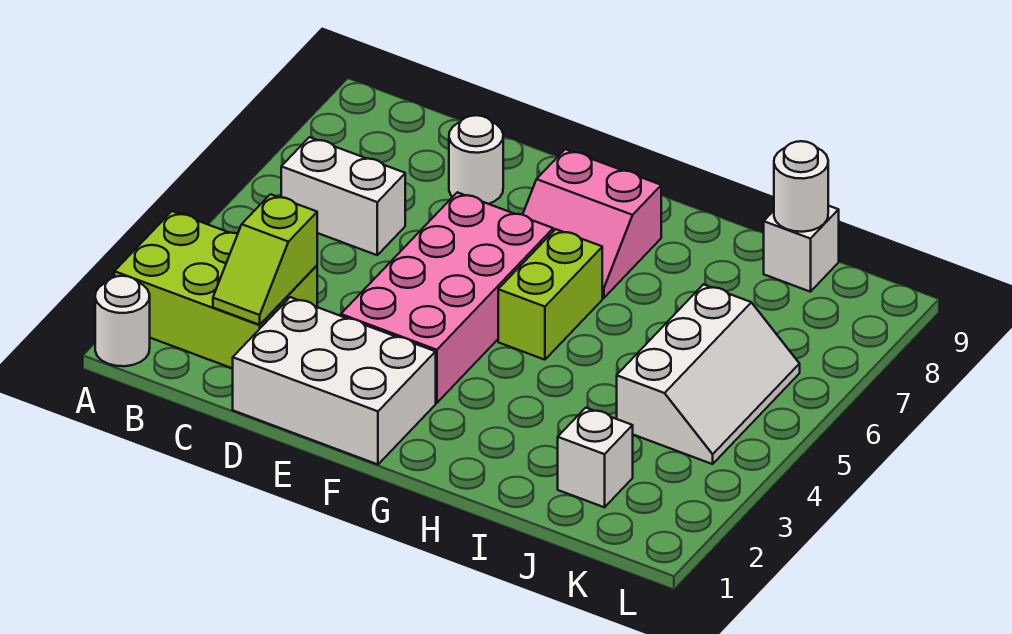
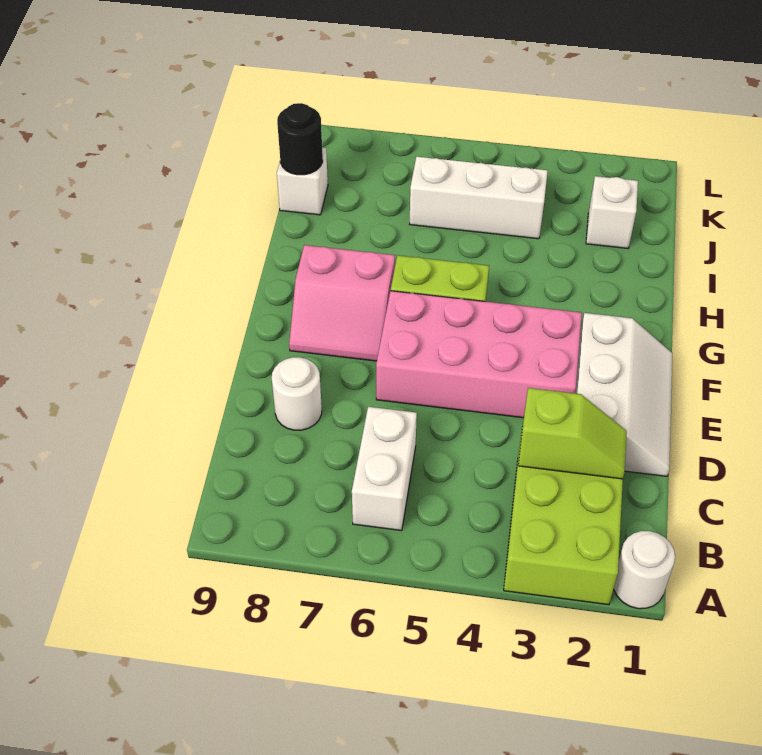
white brick D1:F2 level 1 -> white slope D1:F2 level 1 top 2
pink slope F7:G8 level 1 top 8 -> pink slope F7:G8 level 1 top G
white round brick J9 level 2 -> black round brick J9 level 2

